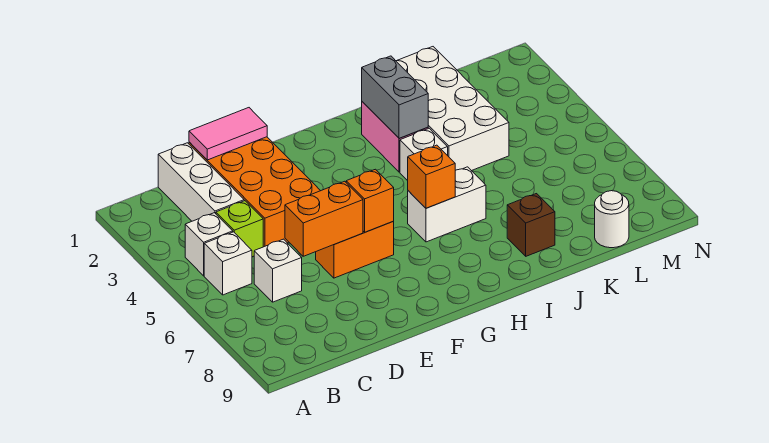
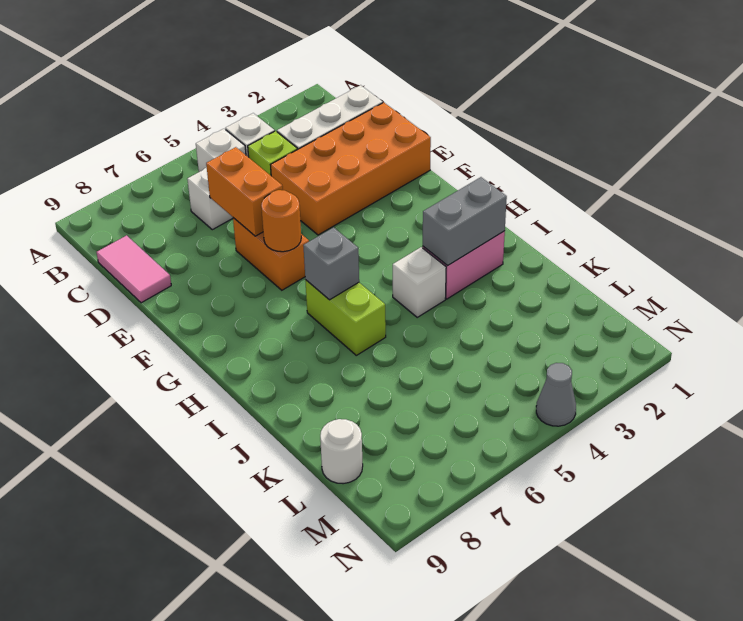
pink tile D1:E1 level 2 -> pink tile C9:D9 level 1
orange brick F6 level 2 -> orange round brick F6 level 2
white brick H6:I6 level 1 -> lime brick H6:I6 level 1
orange brick H6 level 2 -> grey brick H6 level 2
white brick J1:K4 level 1 -> none
brown brick J8 level 1 -> none
none -> grey cone N4 level 1

